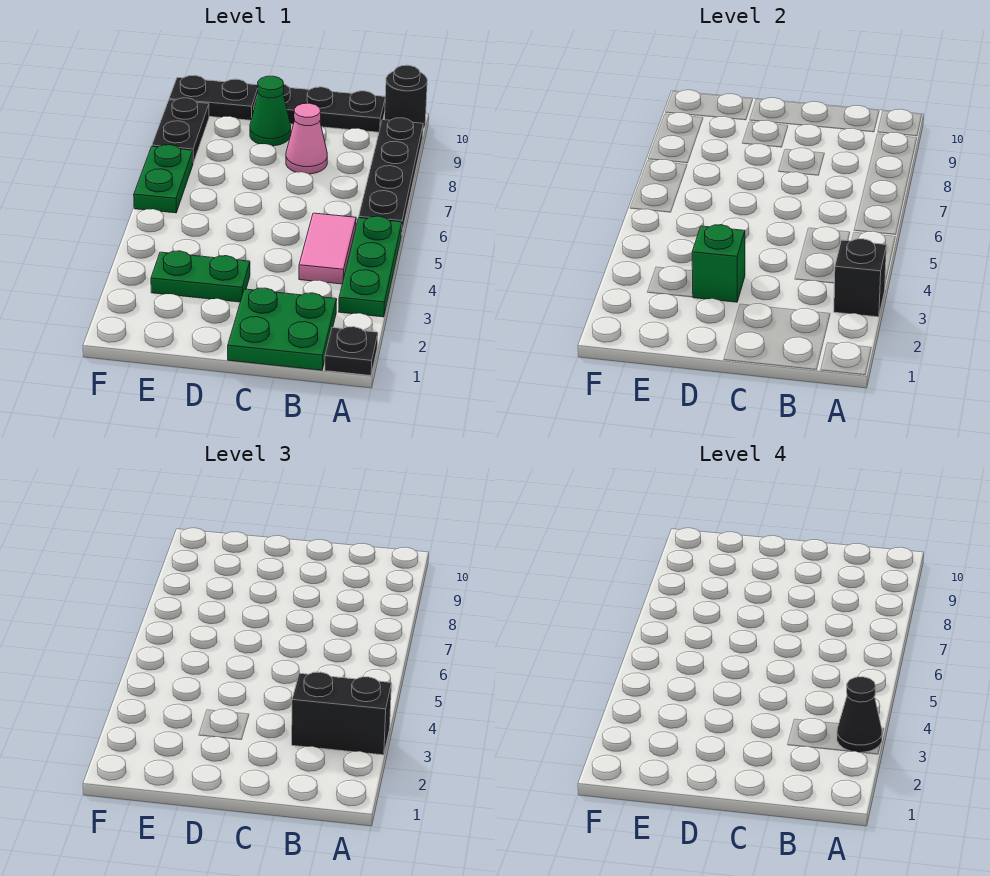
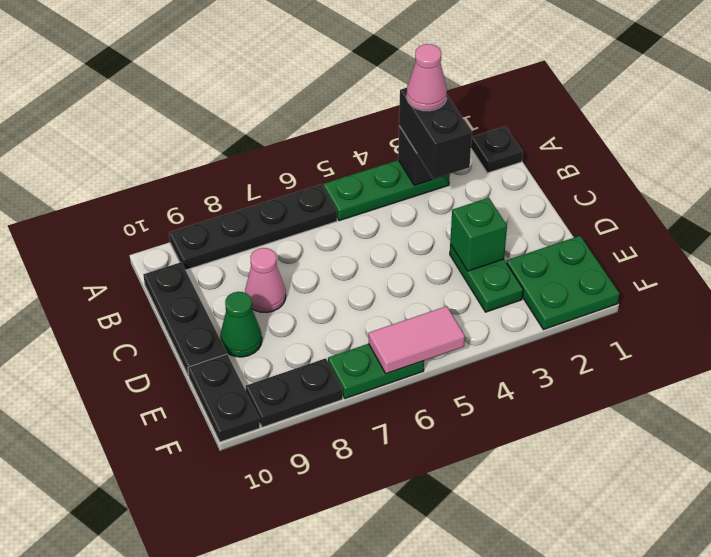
black cone A3 level 4 -> pink cone A3 level 4
black round brick A10 level 1 -> none
green plate B1:C2 level 1 -> green plate E1:F2 level 1
pink tile B4:B5 level 1 -> pink tile F5:F6 level 2

